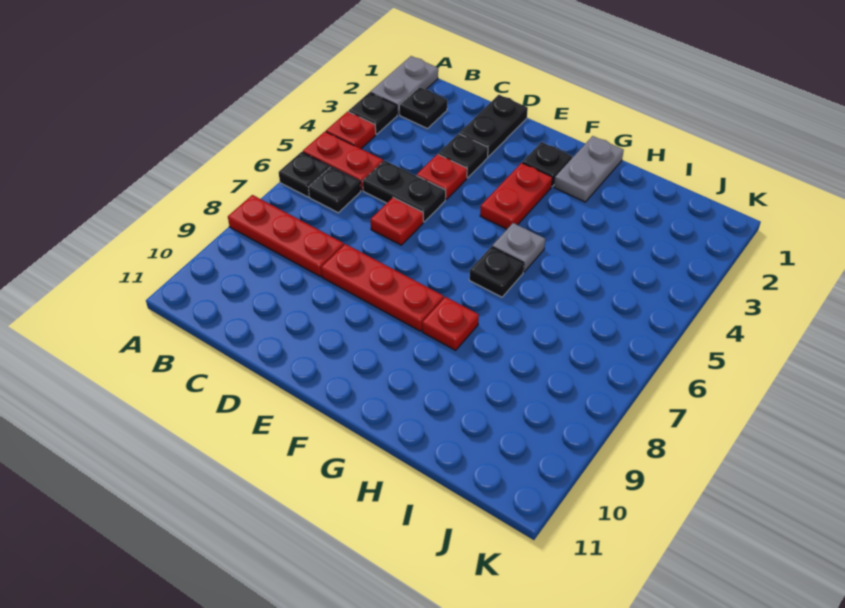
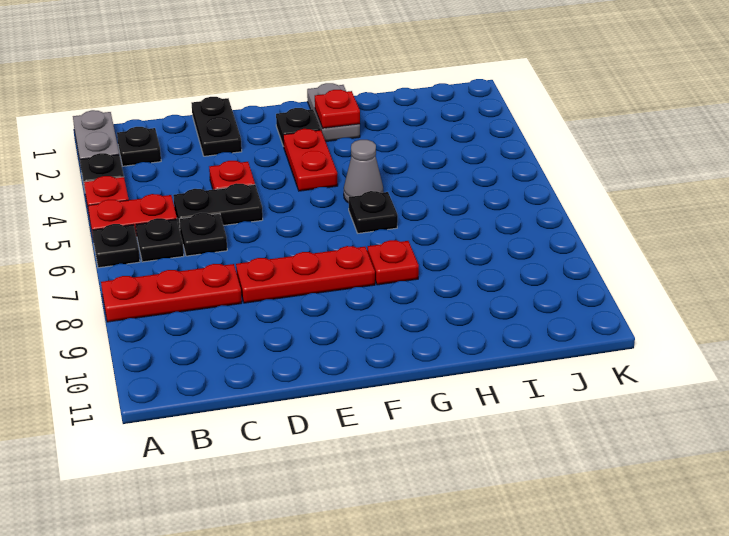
black plate D3 level 1 -> black plate C6 level 1
red plate D6 level 1 -> red plate G2 level 2
grey plate G5 level 1 -> grey cone G5 level 1

